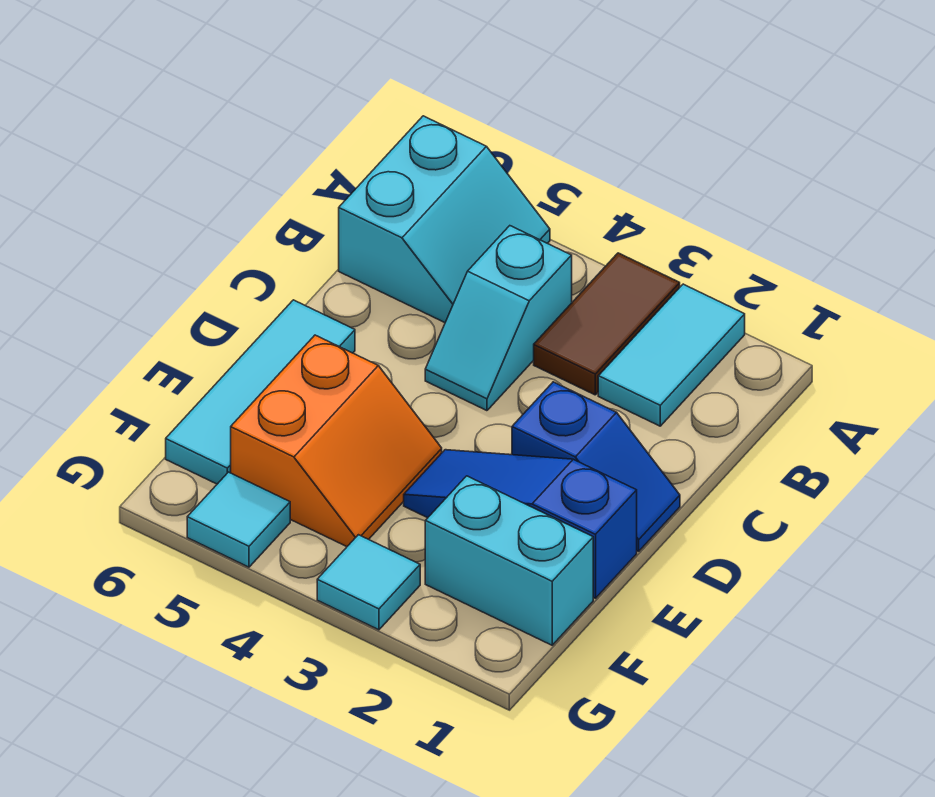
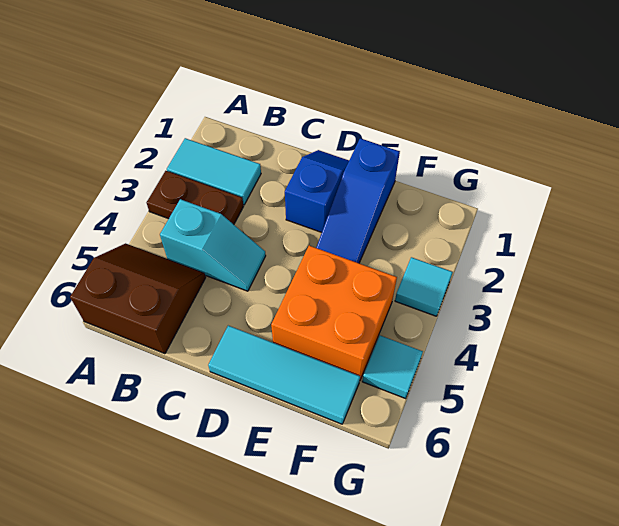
brown tile A3:B3 level 1 -> brown plate A3:B3 level 1
cyan slope A5:B6 level 1 top 6 -> brown slope A5:B6 level 1 top 6
orange slope E4:F5 level 1 top 5 -> orange brick E4:F5 level 1
cyan brick F1:F2 level 1 -> none

